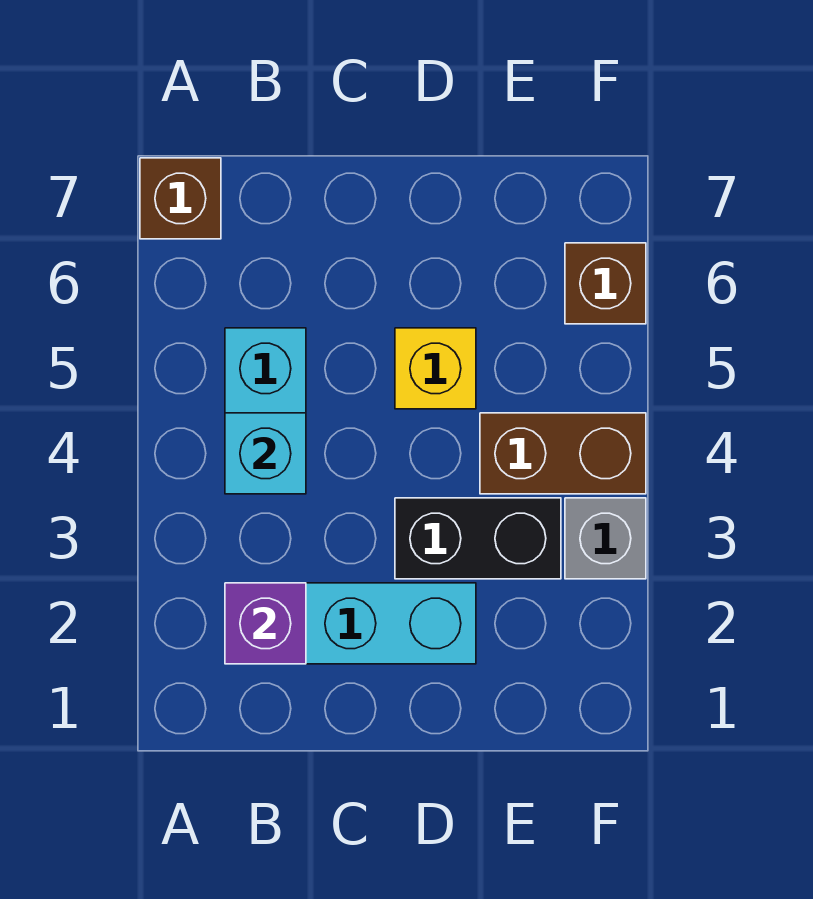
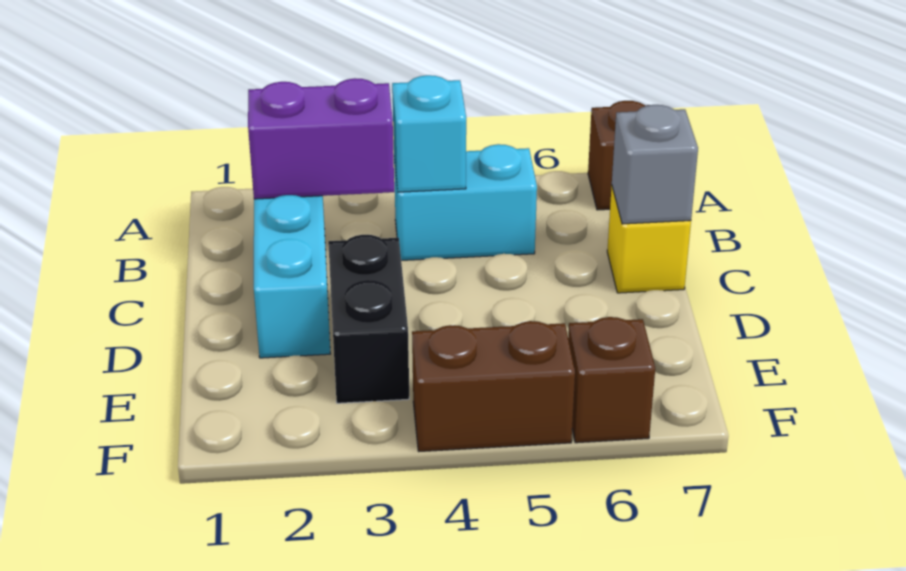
purple brick B2 level 2 -> purple brick B2:B3 level 2
yellow brick D5 level 1 -> yellow brick C7 level 1
brown brick E4:F4 level 1 -> brown brick F4:F5 level 1
grey brick F3 level 1 -> grey brick C7 level 2

